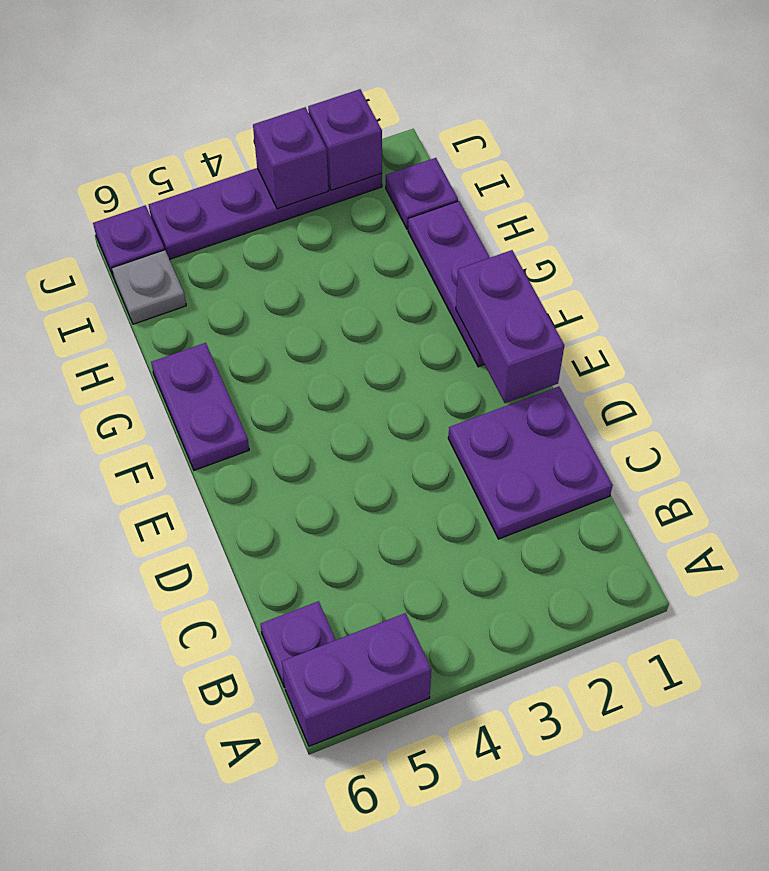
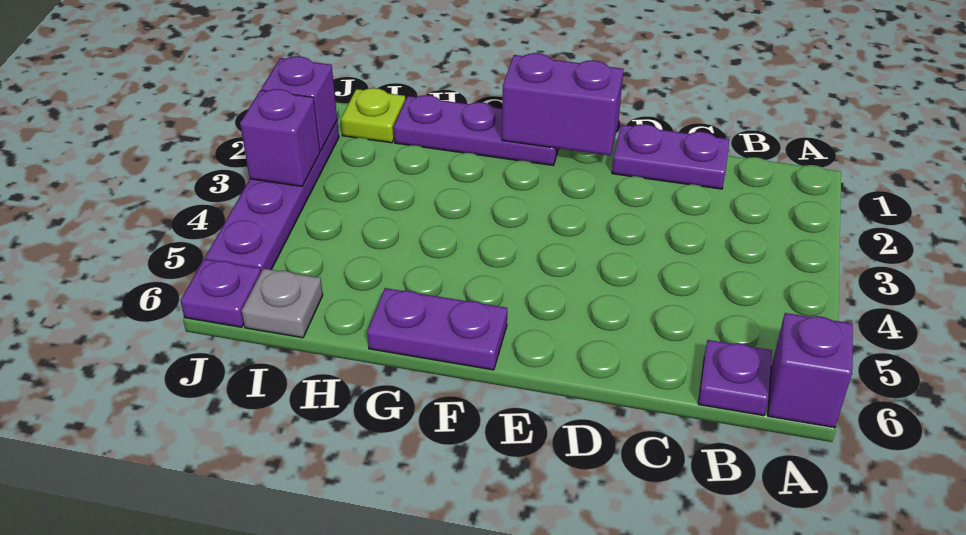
purple brick A5:A6 level 1 -> purple brick A6 level 1
purple plate C1:D2 level 1 -> purple plate C1:D1 level 1
purple plate I1 level 1 -> lime plate I1 level 1

